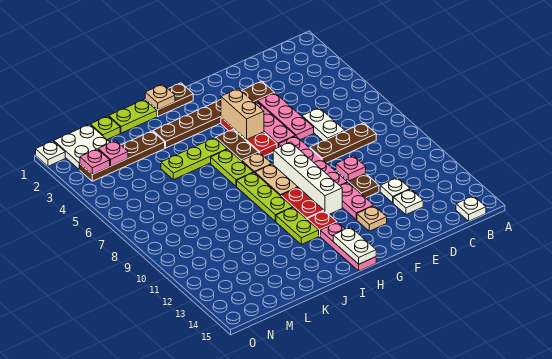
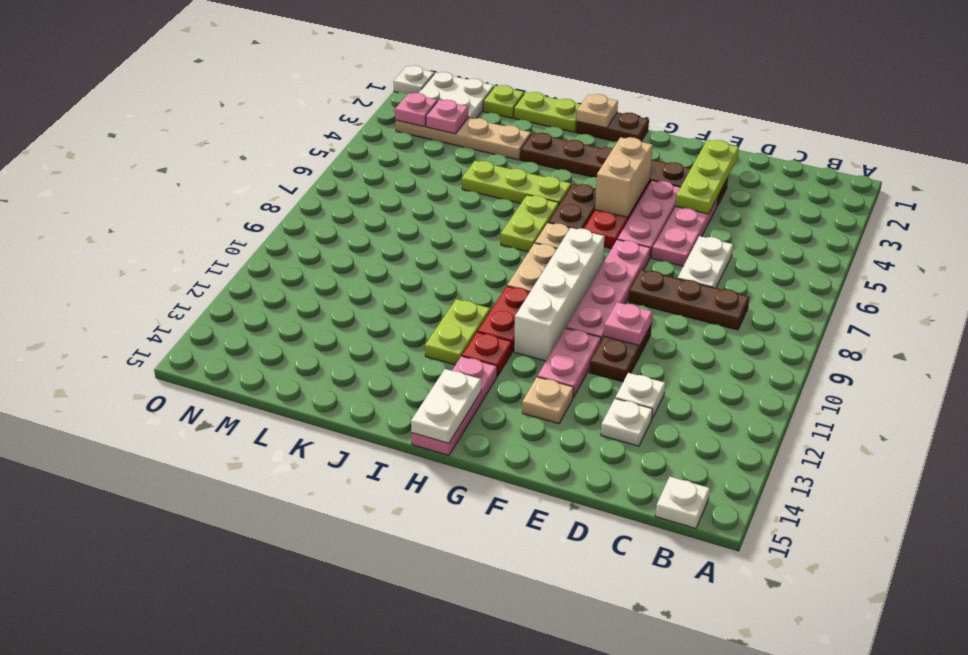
lime plate I8:I10 level 1 -> lime plate E2:E4 level 2
brown plate K3:N3 level 1 -> tan plate K3:N3 level 1

